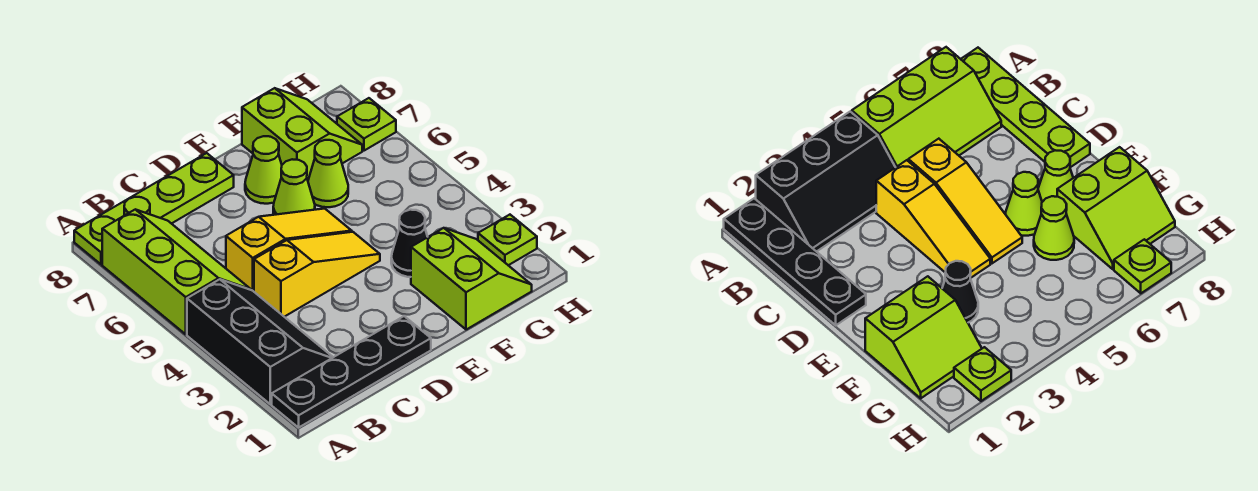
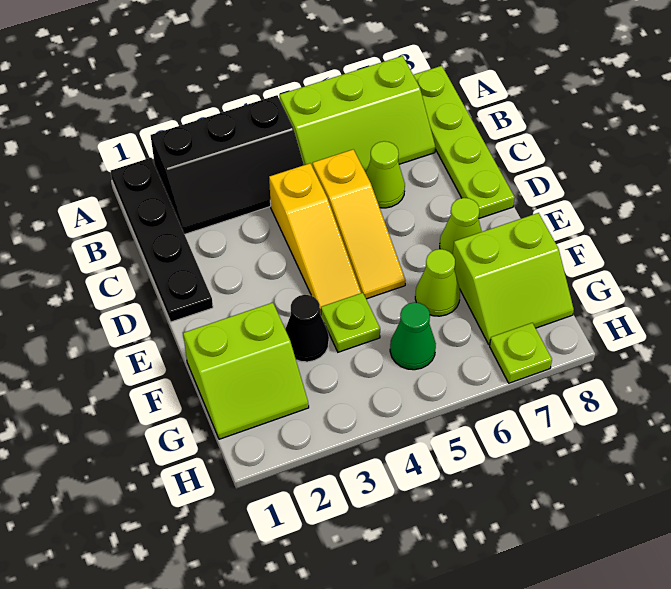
lime cone E6 level 1 -> lime cone C6 level 1
none -> green cone G5 level 1
lime plate H2 level 1 -> lime plate F4 level 1

